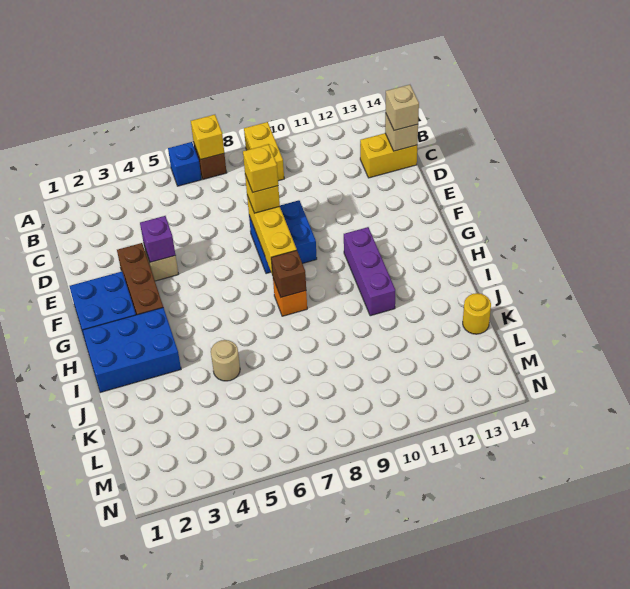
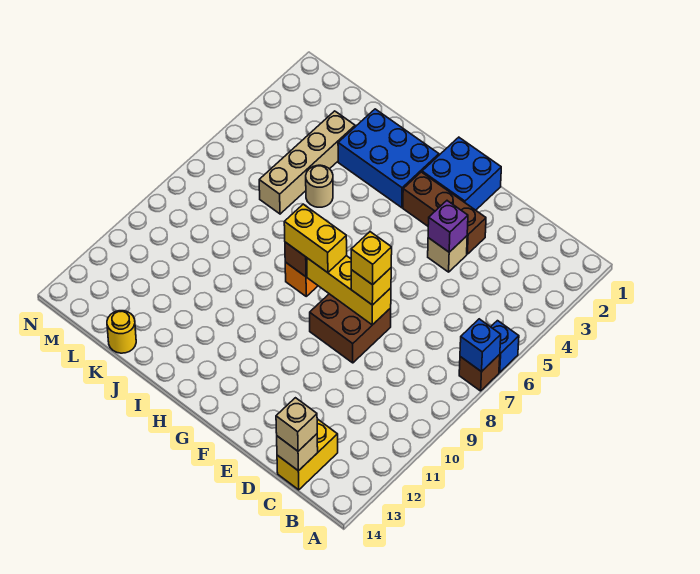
yellow brick A7 level 2 -> blue brick A7 level 2
yellow brick A9:B9 level 1 -> yellow brick G8:H8 level 3
blue brick E8:F9 level 1 -> brown brick E8:F9 level 1
purple brick G11:I11 level 1 -> none
blue brick H1:I3 level 1 -> blue brick H2:J3 level 1
none -> tan brick K3:K6 level 1

